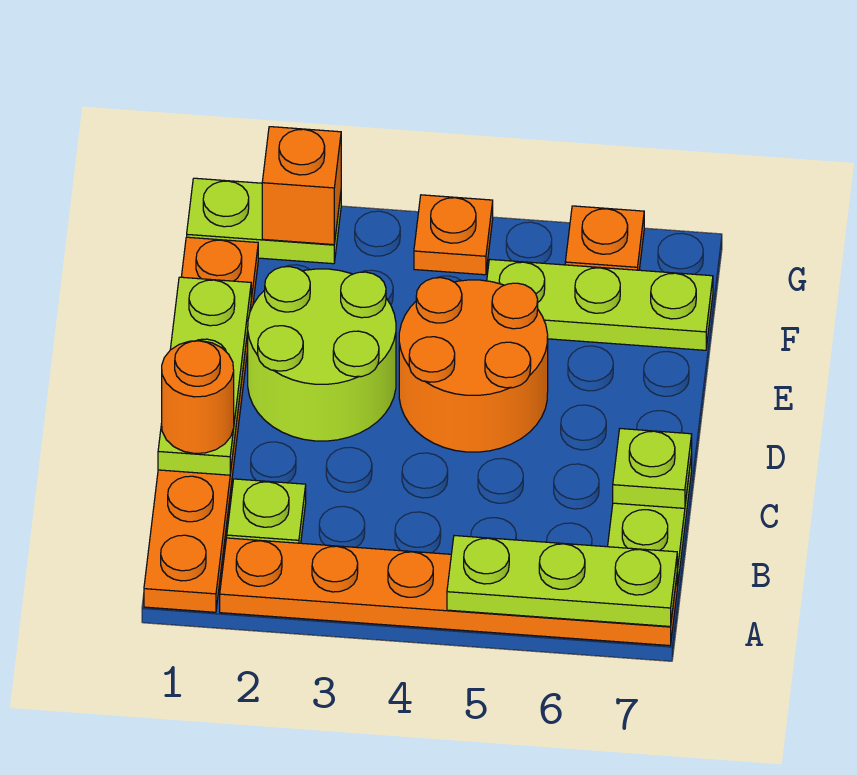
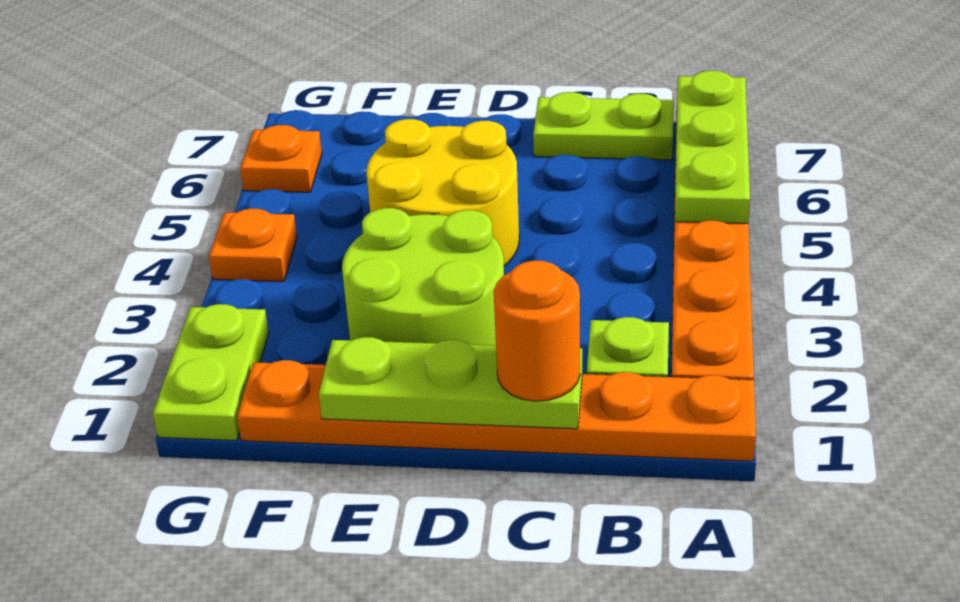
lime plate C7 level 2 -> none
orange round brick D4:E5 level 1 -> yellow round brick D4:E5 level 1
lime plate F5:F7 level 1 -> none
orange brick G2 level 2 -> none

